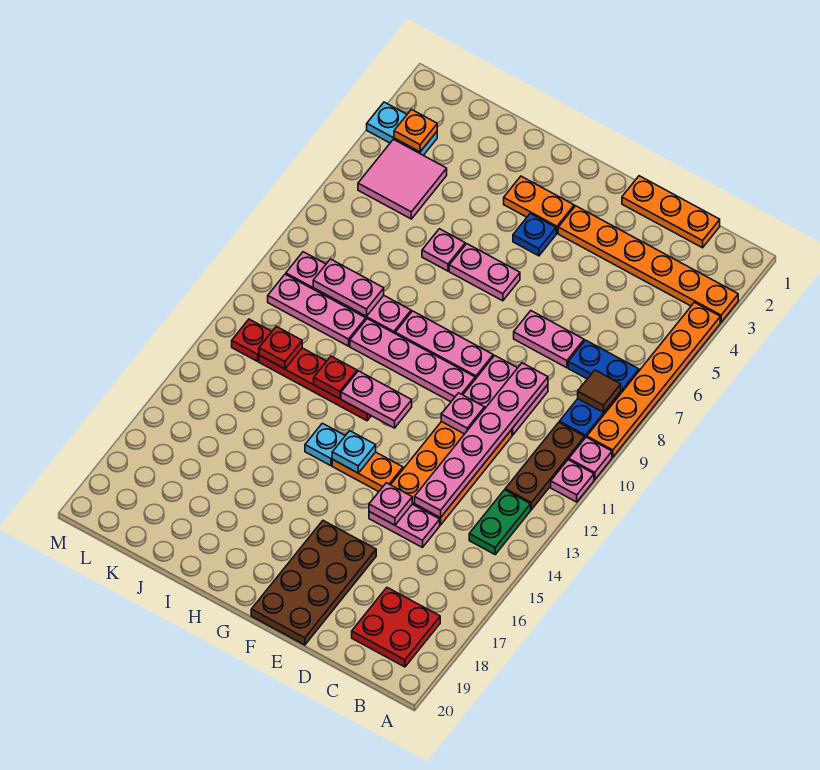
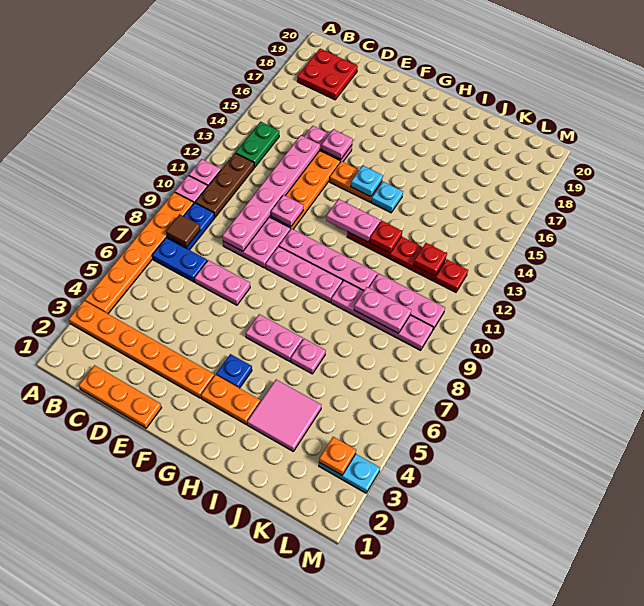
brown plate E17:F20 level 1 -> none
pink tile K4:L5 level 1 -> pink tile I3:J4 level 1

